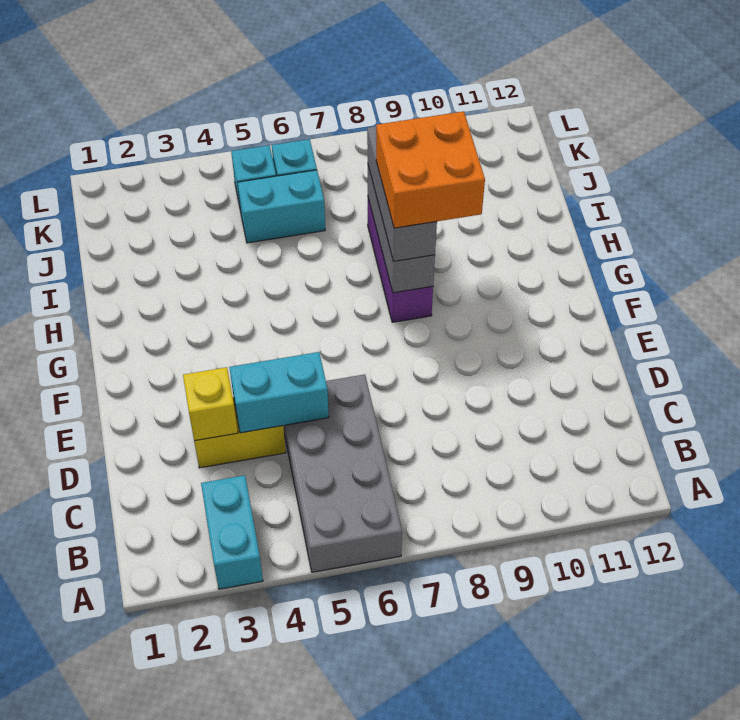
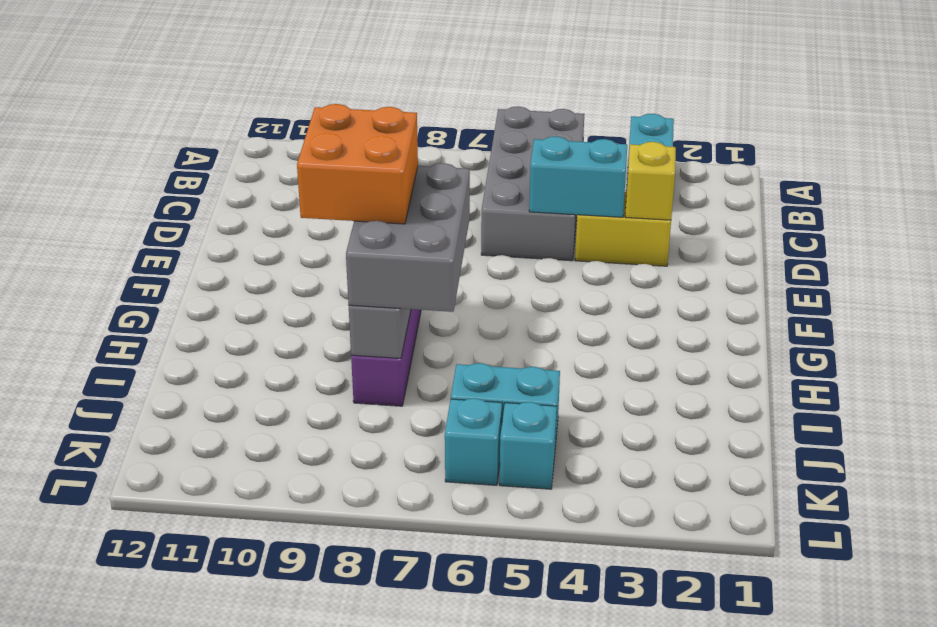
grey brick G8:I8 level 3 -> grey brick G7:I8 level 3

